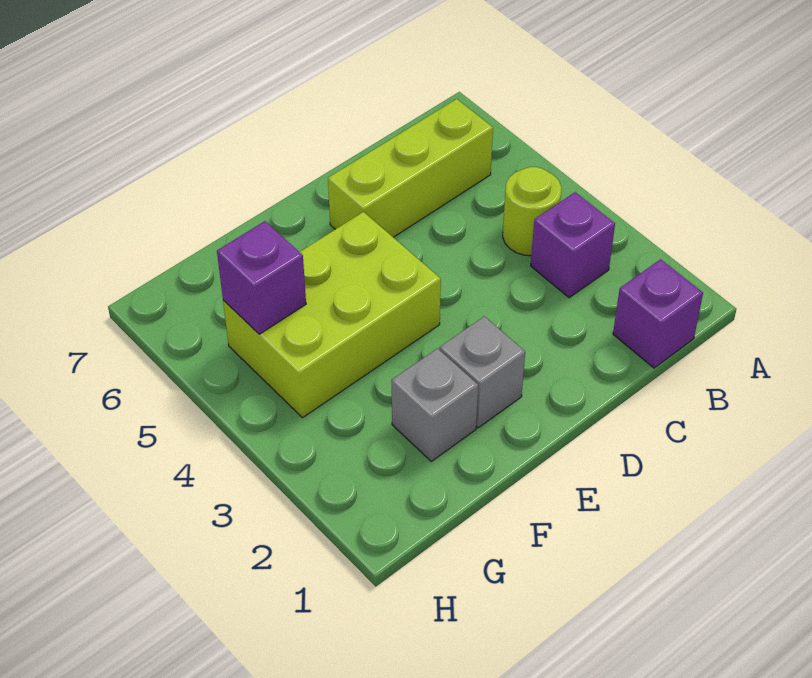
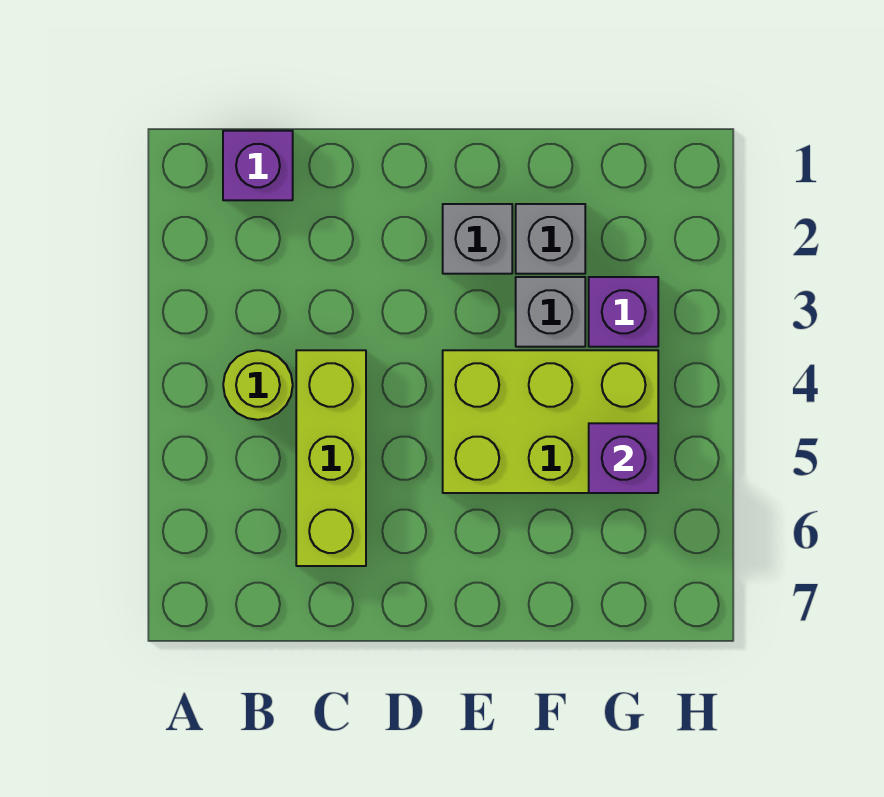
purple brick B3 level 1 -> purple brick G3 level 1
lime brick B6:D6 level 1 -> lime brick C4:C6 level 1
none -> grey brick F3 level 1

